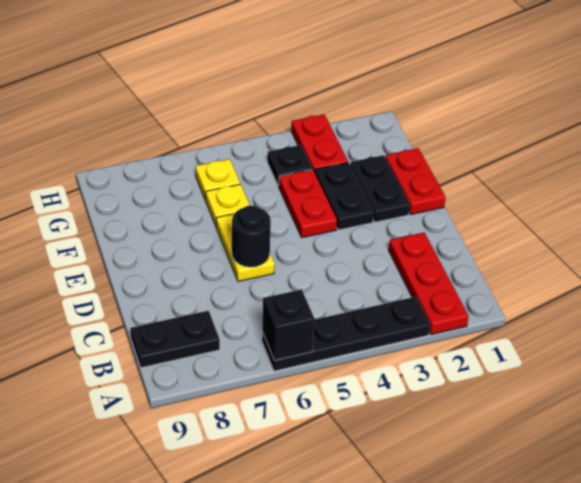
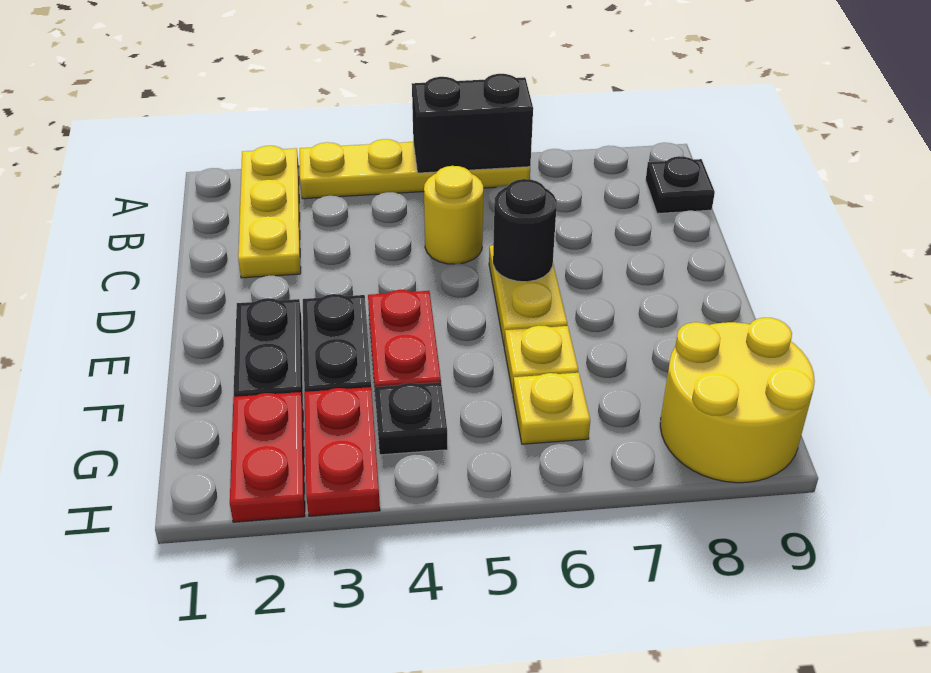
red plate A2:C2 level 1 -> yellow plate A2:C2 level 1
black plate A3:A6 level 1 -> yellow plate A3:A6 level 1
black brick A6 level 2 -> black brick A5:A6 level 2
black plate B8:B9 level 1 -> black plate B9 level 1
none -> yellow round brick C5 level 1
red plate E1:F1 level 1 -> red plate G2:H2 level 1
none -> yellow round brick G8:H9 level 1

